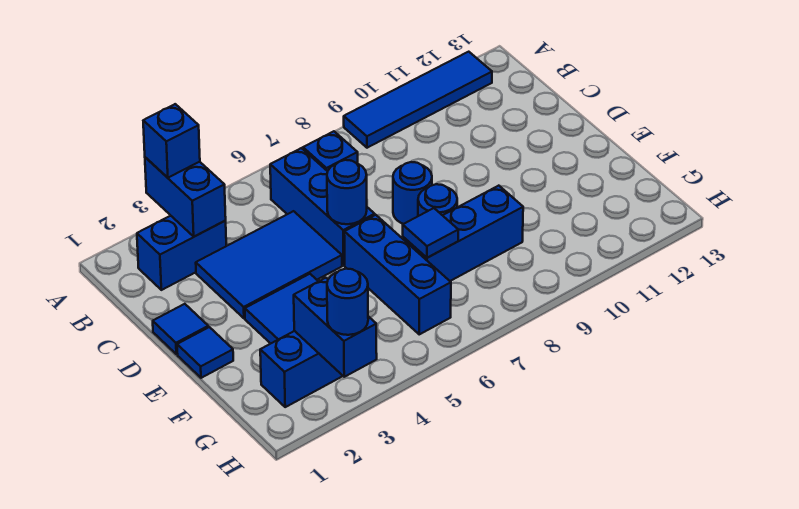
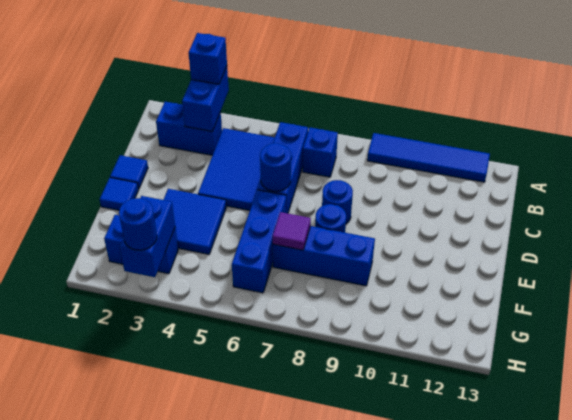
blue tile C3:D5 level 1 -> blue tile B4:D5 level 1
blue tile F7 level 2 -> purple tile F7 level 2

